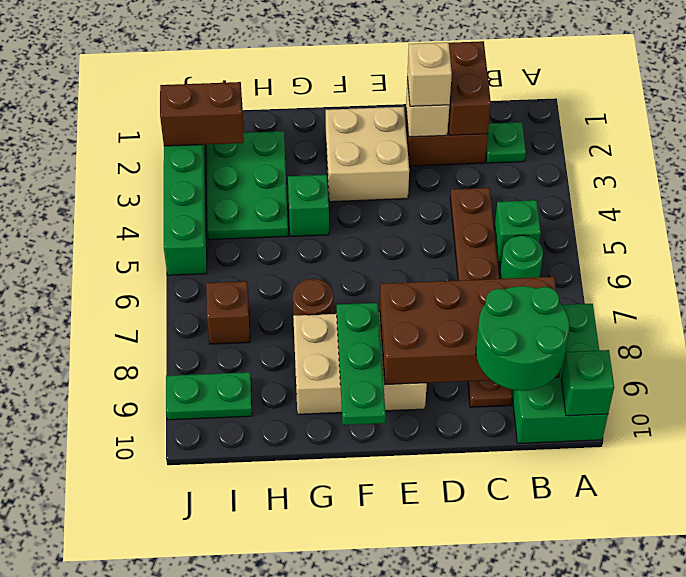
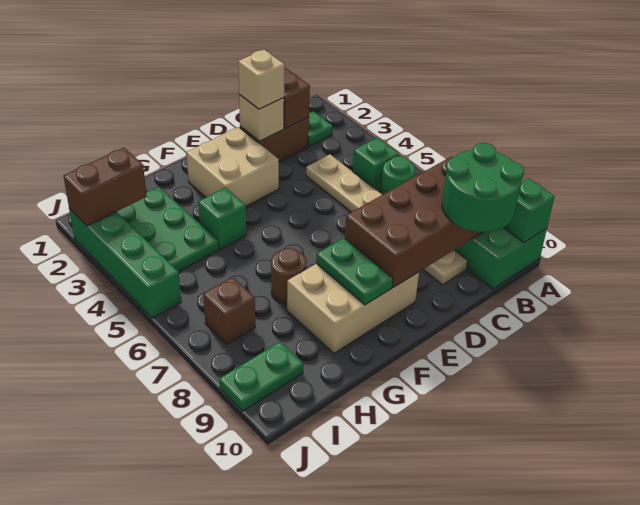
brown plate C4:C9 level 1 -> tan plate C4:C9 level 1
green plate F8:F10 level 2 -> green plate F8:F9 level 2

